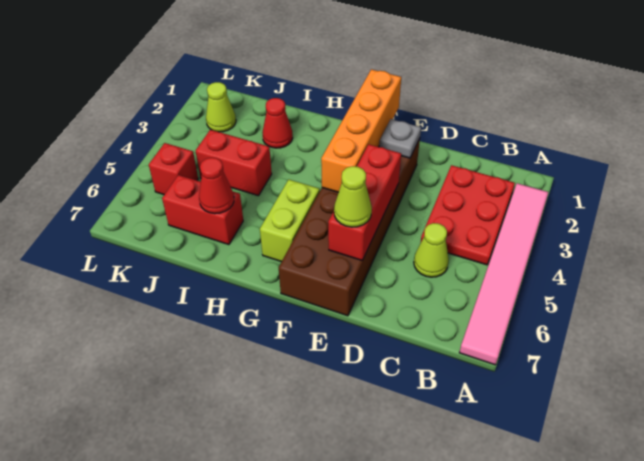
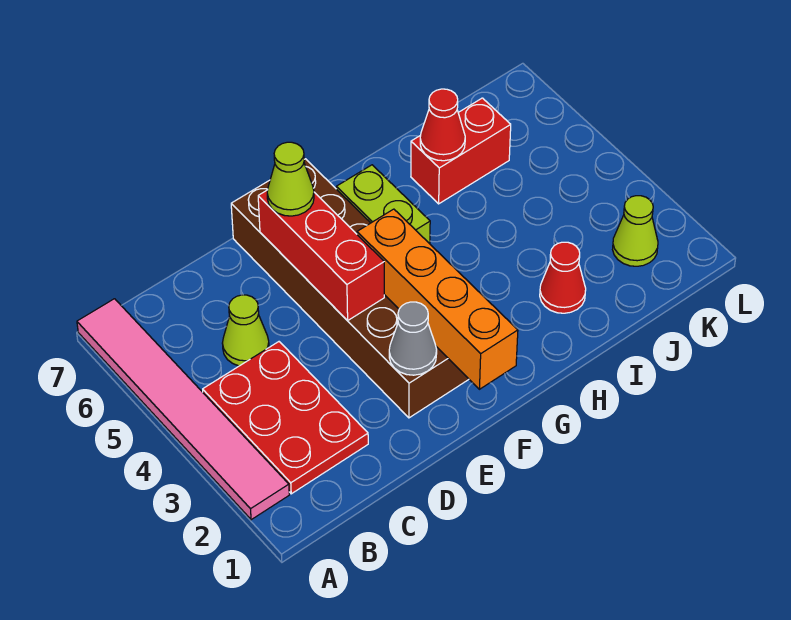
grey plate E2 level 2 -> grey cone E2 level 2
red brick I4:J4 level 1 -> none
red brick K5 level 1 -> none

